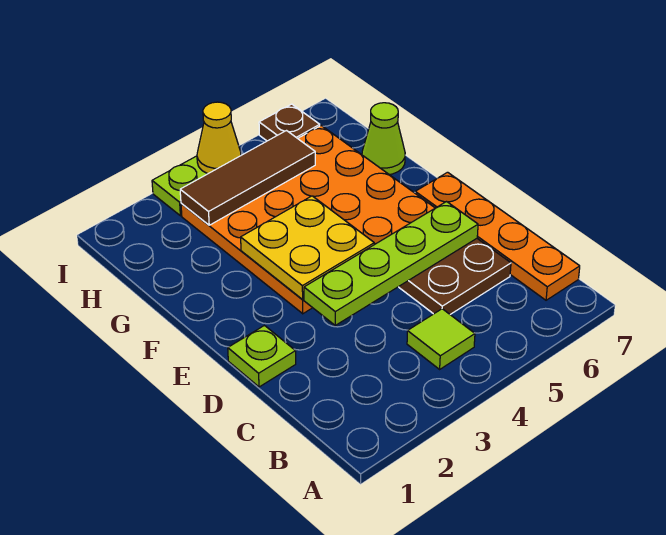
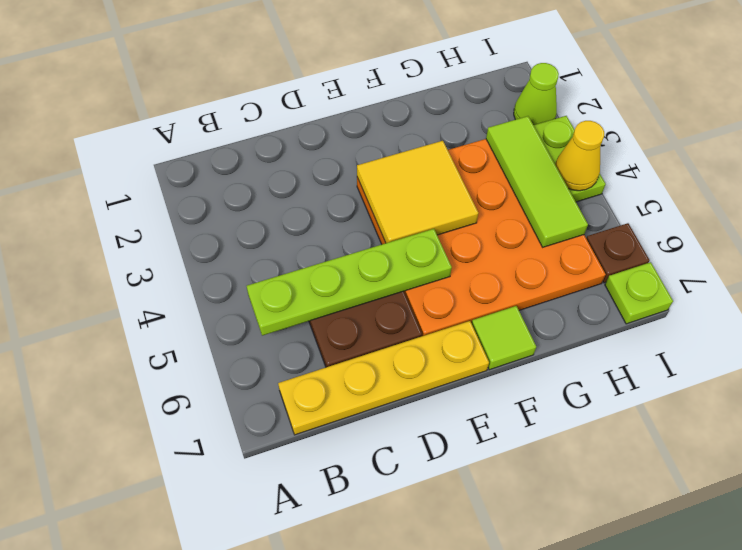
lime tile B4 level 1 -> lime tile F7 level 1
orange plate B7:E7 level 1 -> yellow plate B7:E7 level 1
lime plate D1 level 1 -> lime plate I7 level 1
lime plate D3:D6 level 2 -> lime plate B5:E5 level 2
yellow plate E3:F4 level 2 -> yellow tile E3:F4 level 2
lime cone G7 level 1 -> lime cone I2 level 1
brown tile H3:H5 level 2 -> lime tile H3:H5 level 2

